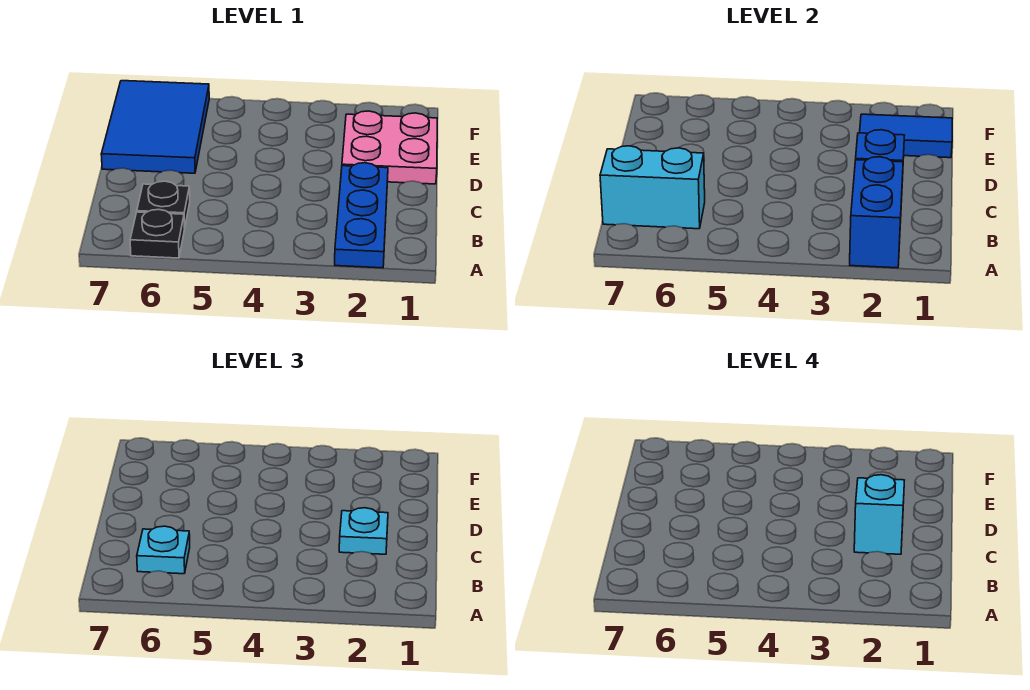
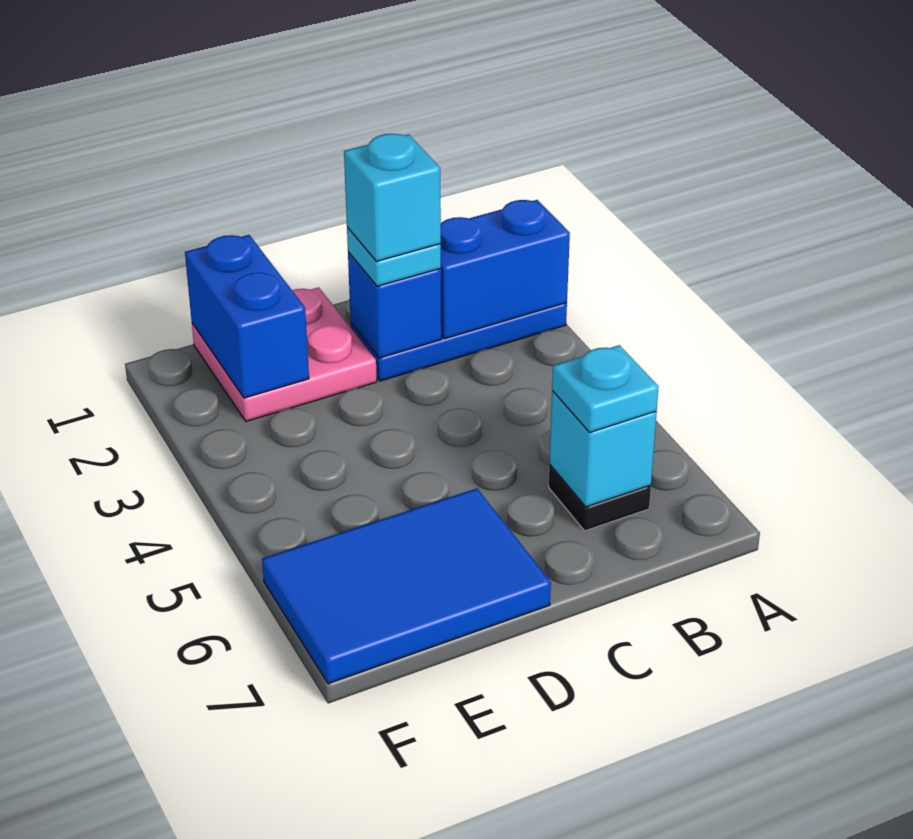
black plate A6 level 1 -> none
cyan brick B6:B7 level 2 -> cyan brick B6 level 2
blue tile E1:E2 level 2 -> blue brick E1:E2 level 2

